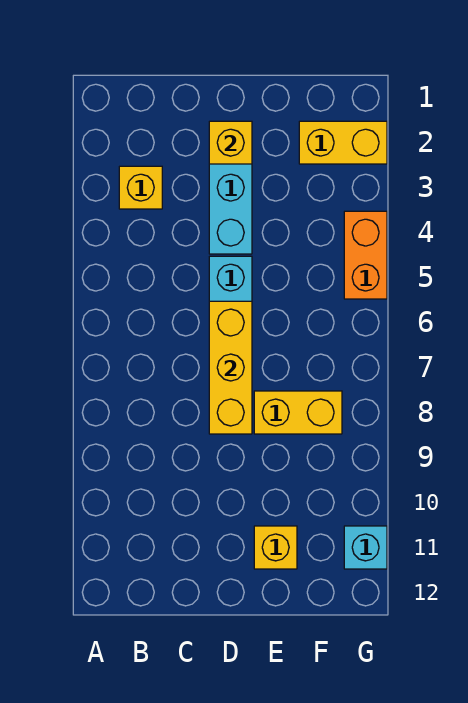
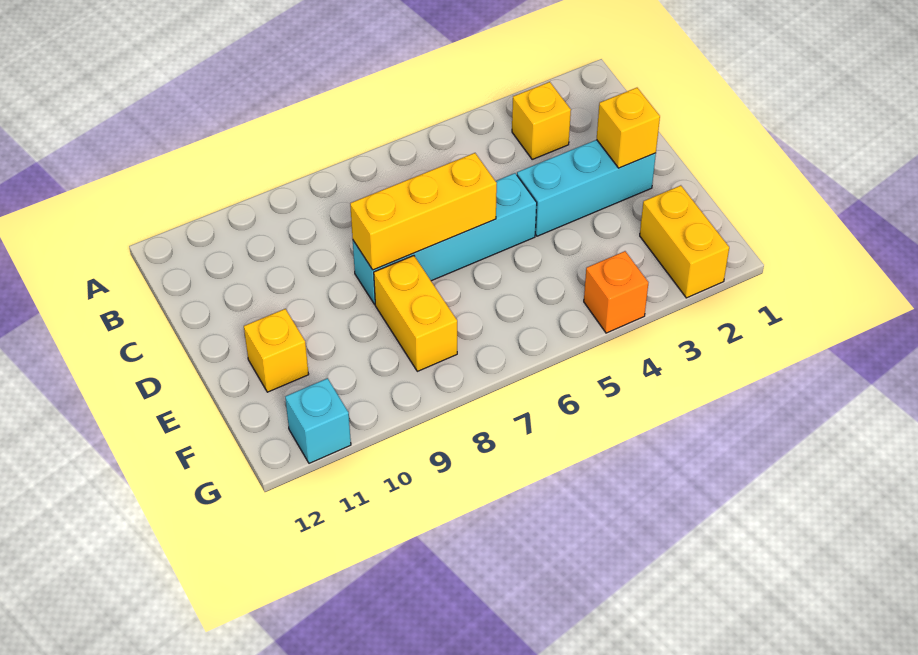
orange brick G4:G5 level 1 -> orange brick G4 level 1

